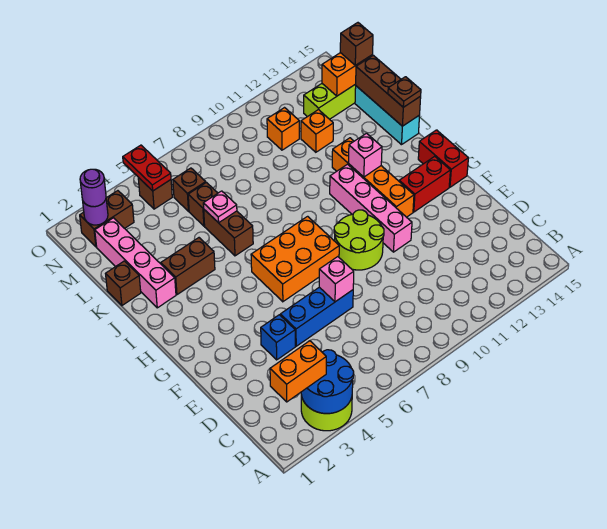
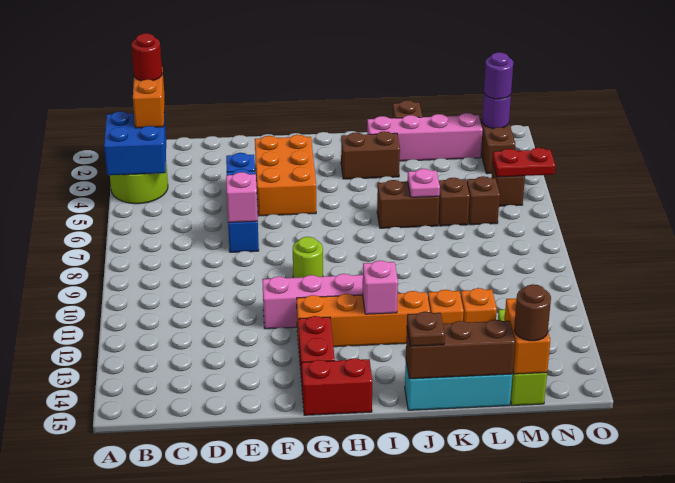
blue round brick A3:B4 level 2 -> blue brick A3:B4 level 2
none -> red round brick B2 level 4
lime round brick F9:G10 level 1 -> lime round brick G9 level 1
orange brick G6:H8 level 1 -> orange brick F3:G5 level 1
brown brick J3:J4 level 1 -> brown brick I3:J3 level 1
orange brick M11 level 1 -> orange brick K12 level 1
brown brick M15 level 3 -> brown round brick M15 level 3

